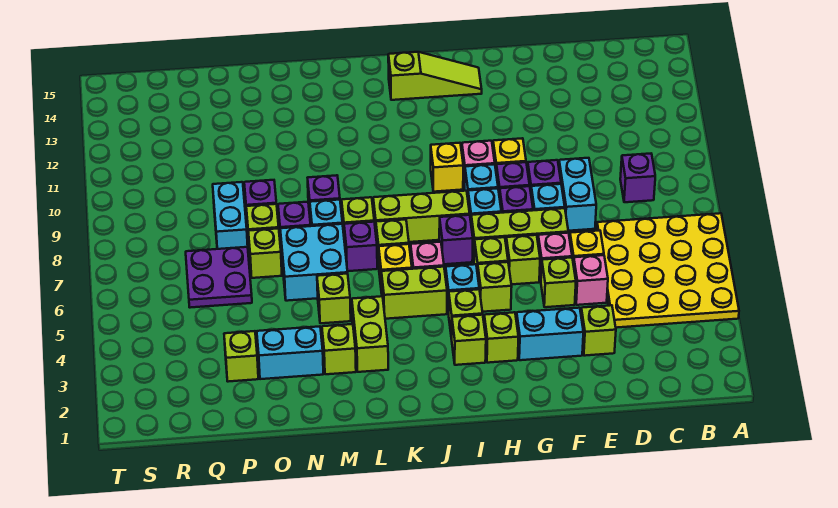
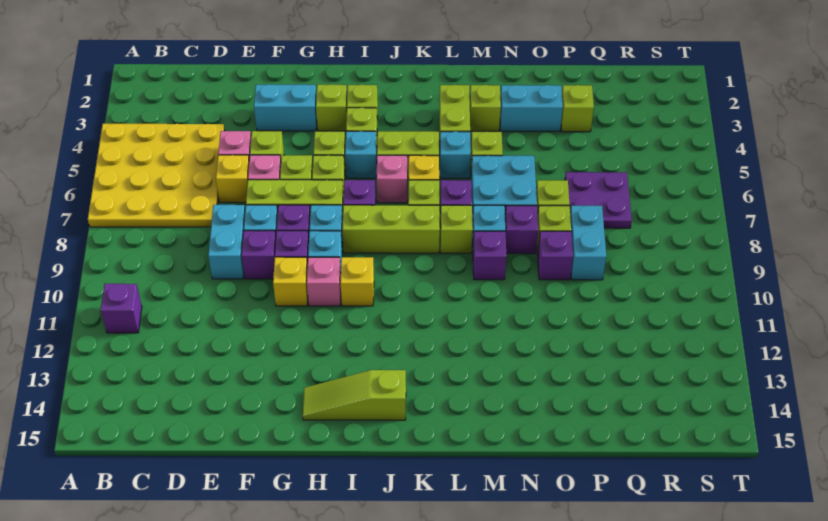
purple brick C9 level 1 -> purple brick B11 level 1
lime brick E3 level 1 -> none
none -> cyan brick L5 level 1

